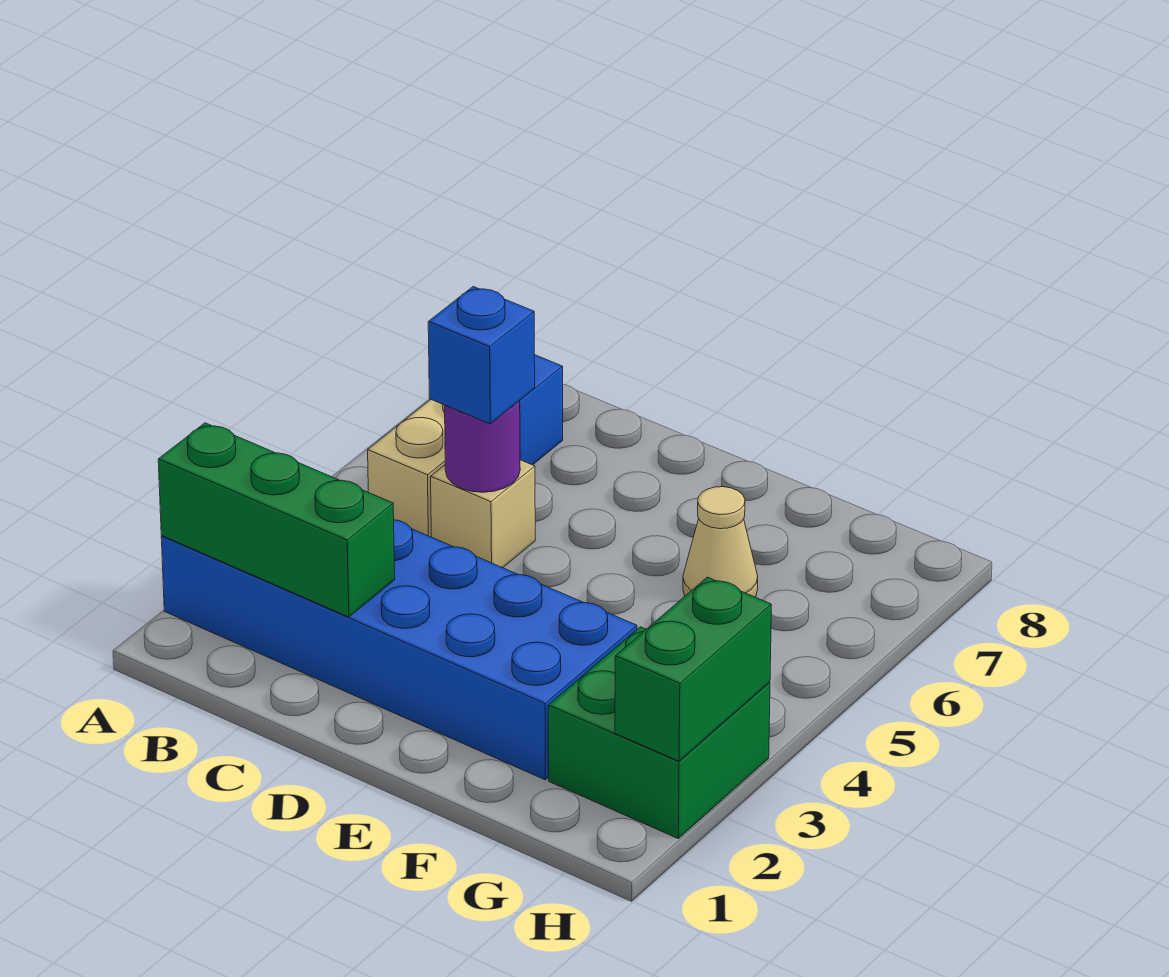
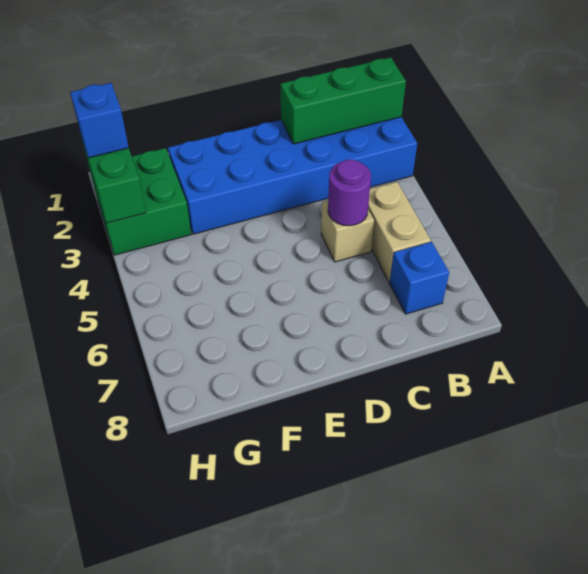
blue brick C5 level 3 -> blue brick H2 level 3
tan cone F6 level 1 -> none

